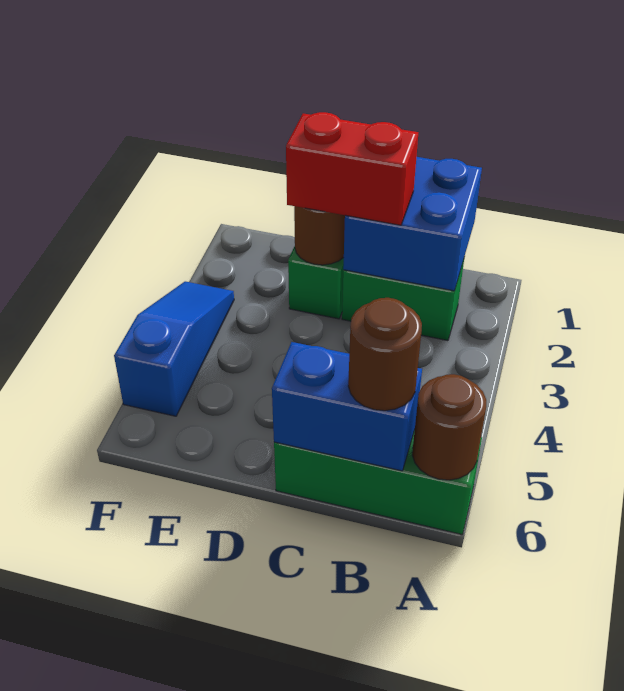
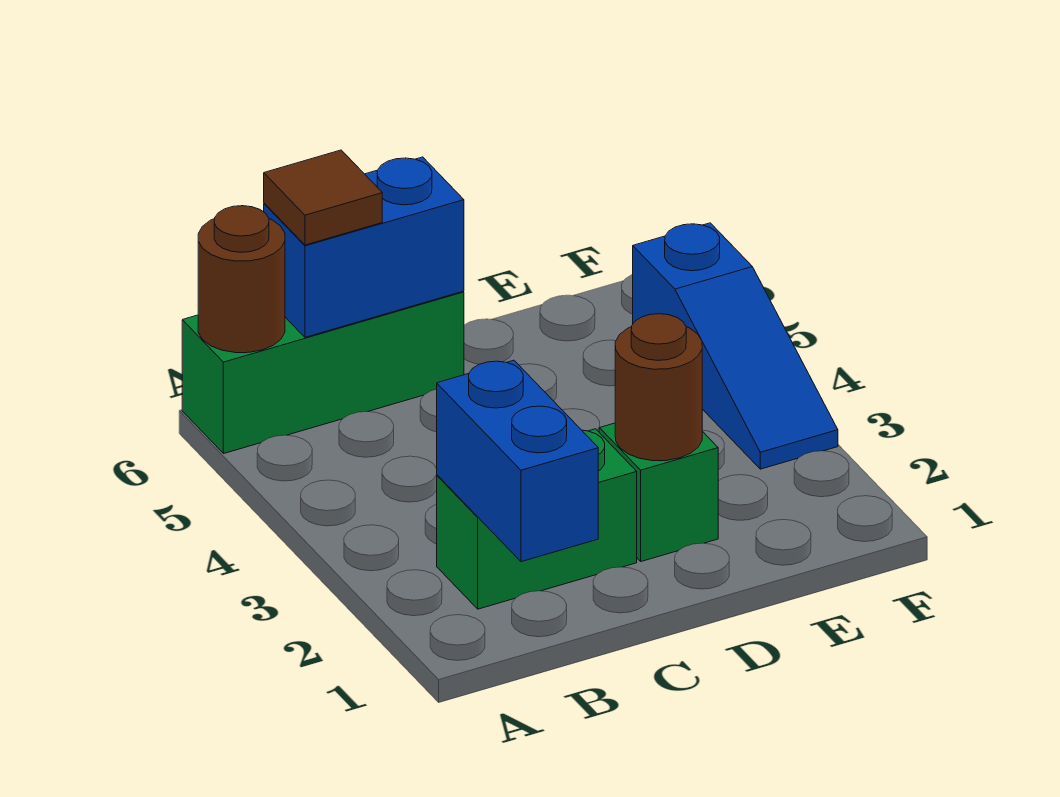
blue brick B1:C2 level 2 -> blue brick B1:B2 level 2
brown round brick B6 level 3 -> brown tile B6 level 3
red brick C2:D2 level 3 -> none

